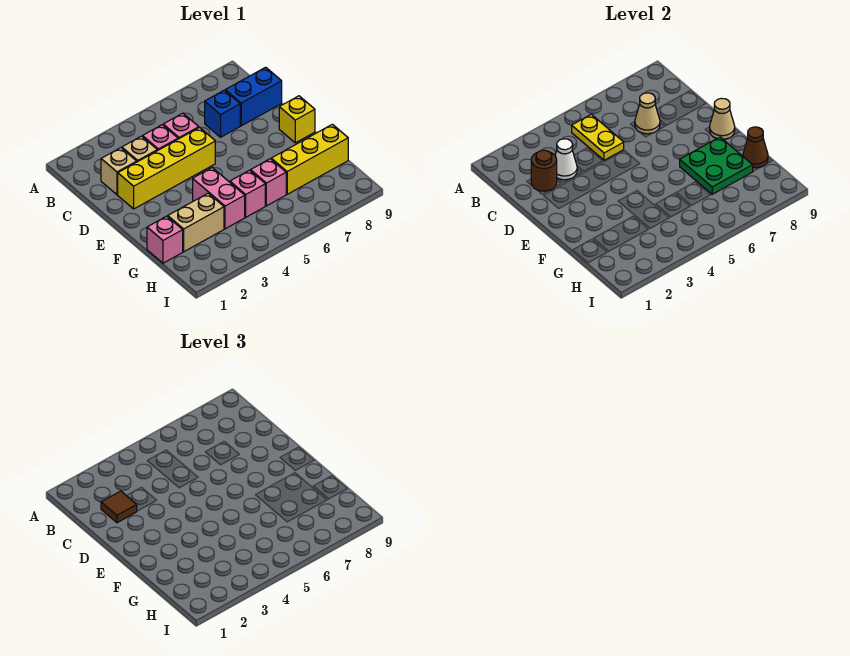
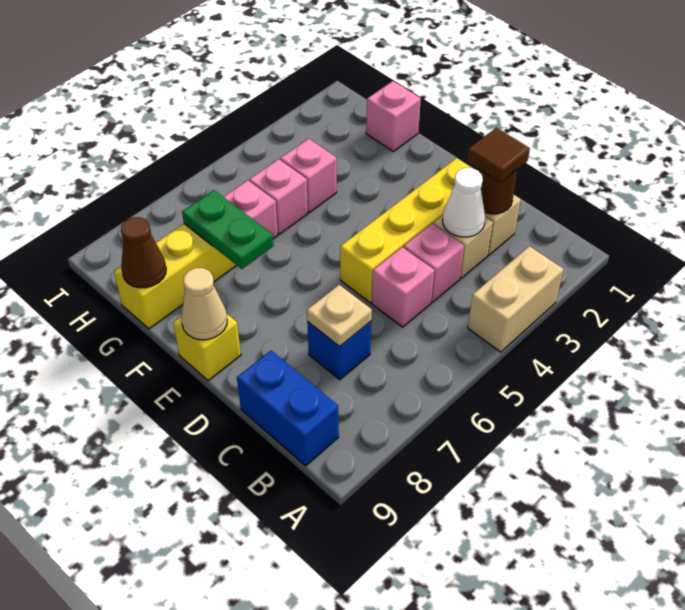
yellow plate B5:C5 level 2 -> none
tan cone C7 level 2 -> tan plate C7 level 2
blue brick C8:C9 level 1 -> blue brick B9:C9 level 1
pink brick F4:G4 level 1 -> pink brick G4 level 1
green plate F7:G8 level 2 -> green plate F7:G7 level 2
tan brick G2:G3 level 1 -> tan brick A3:A4 level 1

